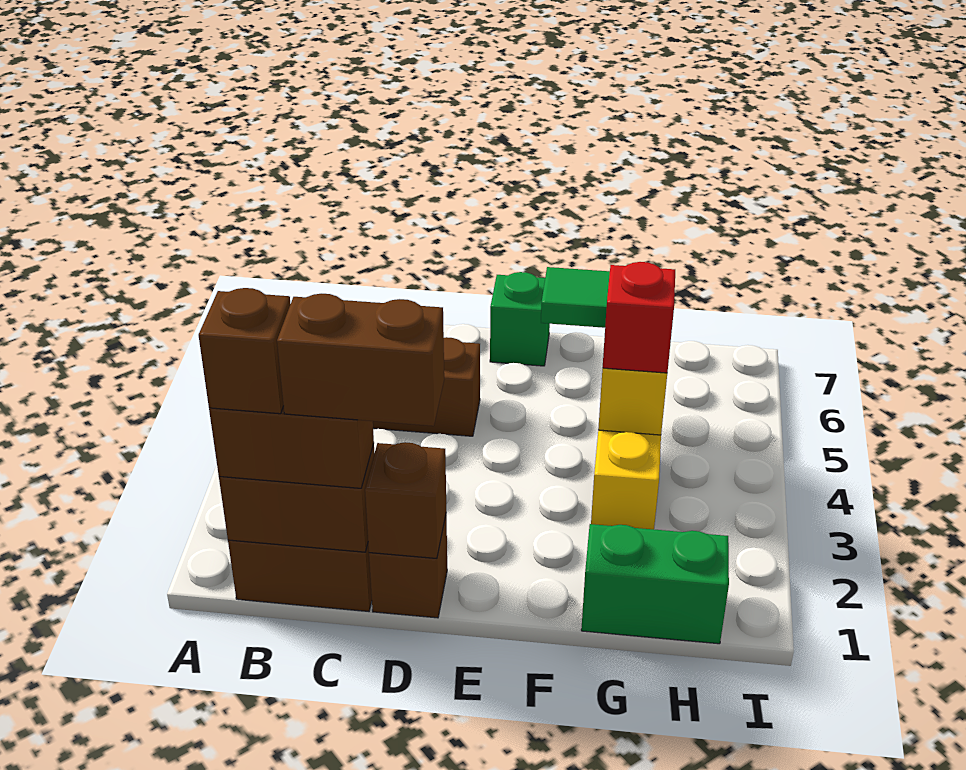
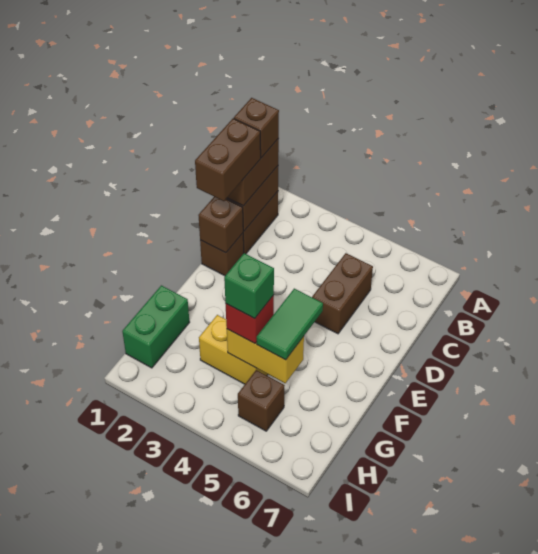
green brick E7 level 1 -> green brick G4 level 4
none -> brown brick H5 level 1

